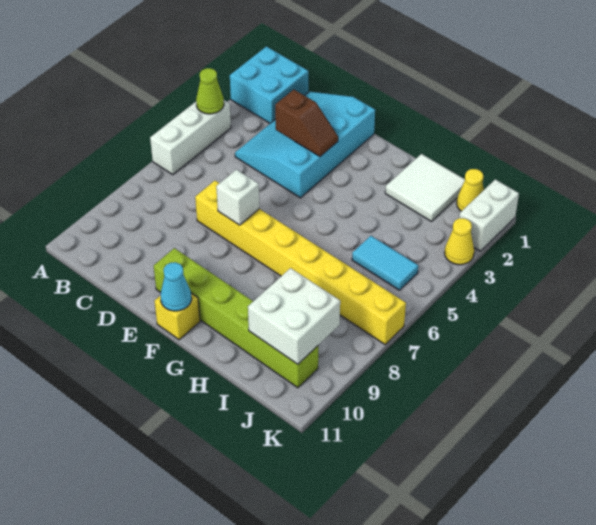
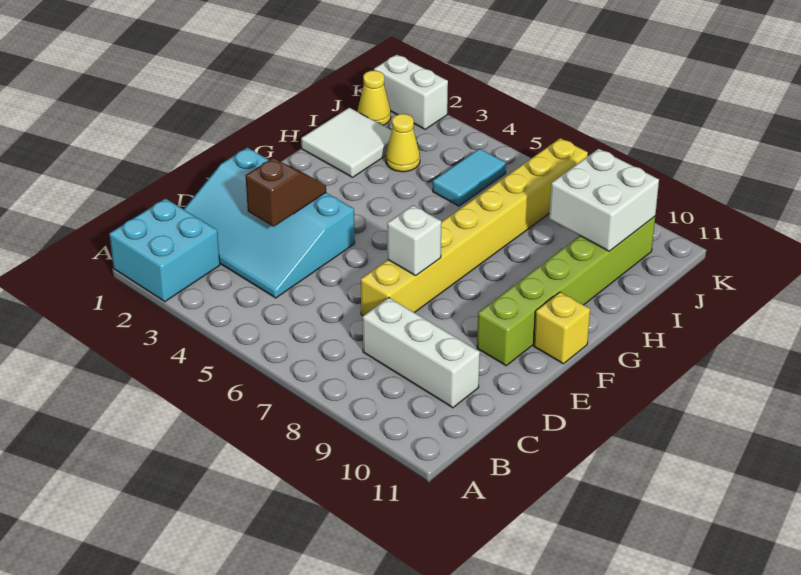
white brick A4:A6 level 1 -> white brick C8:C10 level 1
lime cone A4 level 2 -> none
cyan cone F11 level 2 -> none
yellow cone K3 level 1 -> yellow cone I3 level 1

